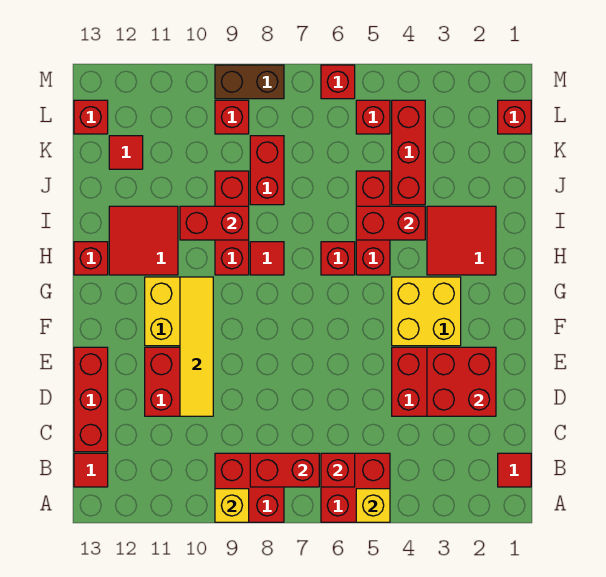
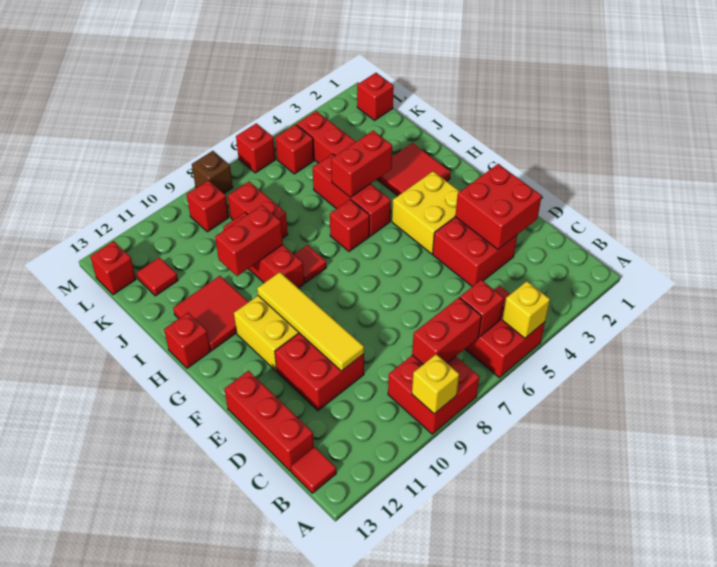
red tile B1 level 1 -> none
brown brick M8:M9 level 1 -> brown brick M8 level 1

